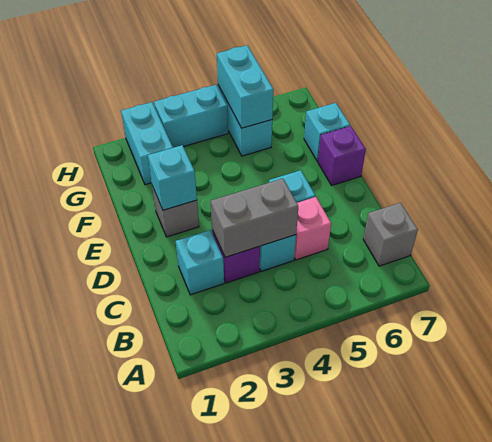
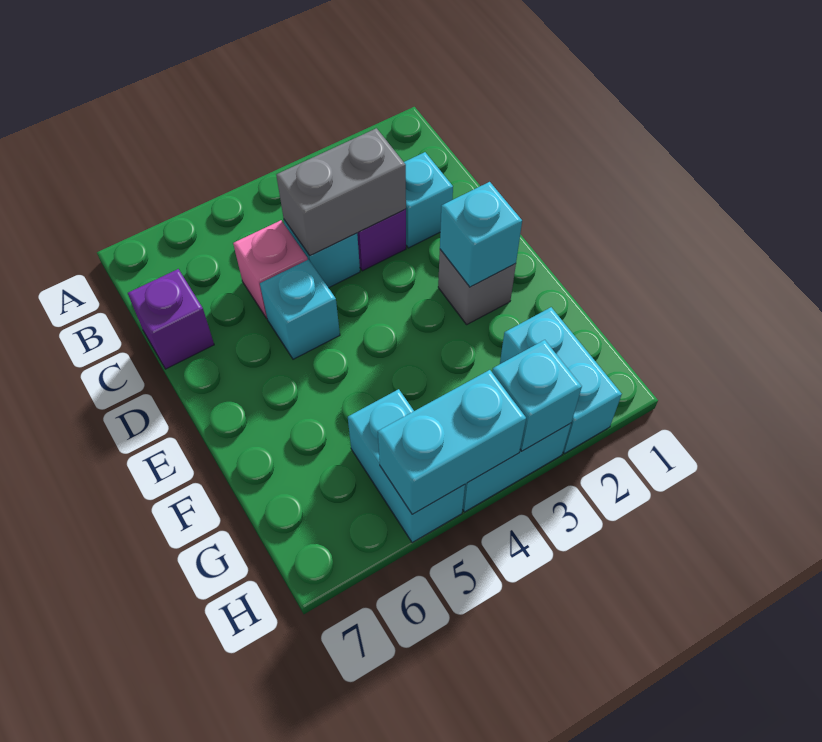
grey brick B7 level 1 -> none
purple brick E7 level 1 -> purple brick C7 level 1
cyan brick F7 level 1 -> cyan brick H3 level 2
cyan brick G5:H5 level 2 -> cyan brick H4:H5 level 2

